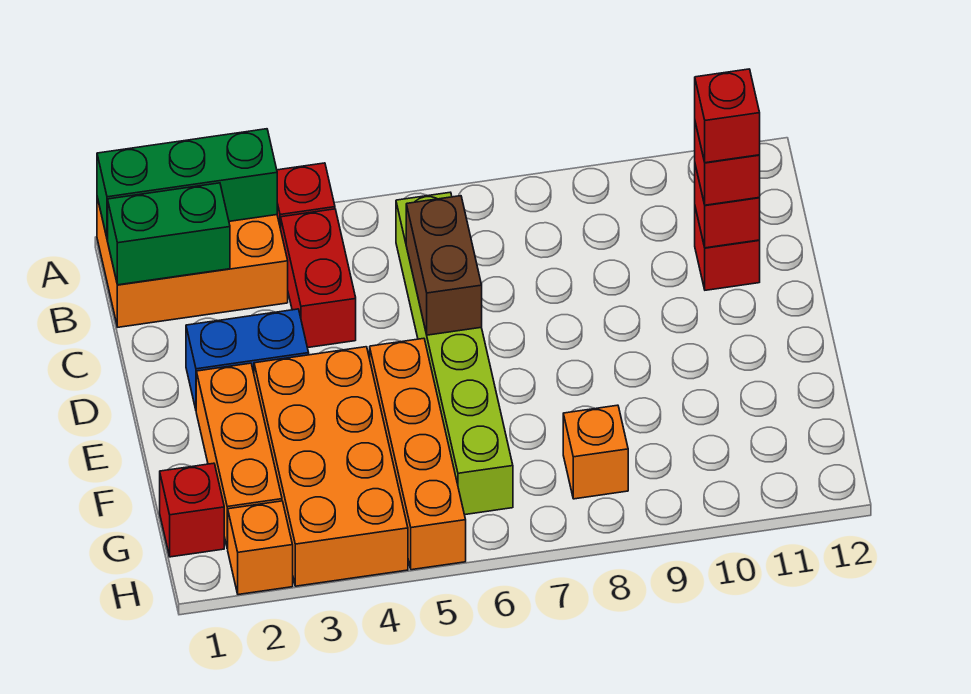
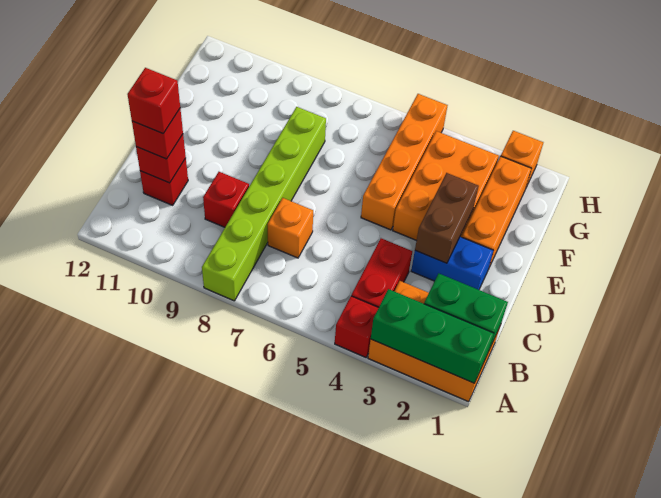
lime brick B6:G6 level 1 -> lime brick A8:F8 level 1
brown brick C6:D6 level 2 -> brown brick D3:E3 level 2
orange brick E3:H4 level 1 -> orange brick E3:G4 level 1
red brick G1 level 1 -> red brick C9 level 1
orange brick G8 level 1 -> orange brick C7 level 1

